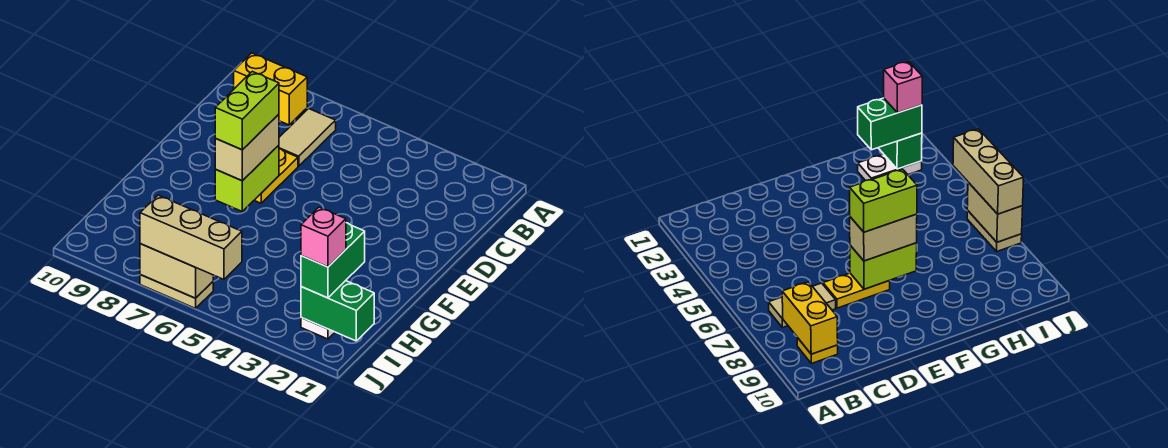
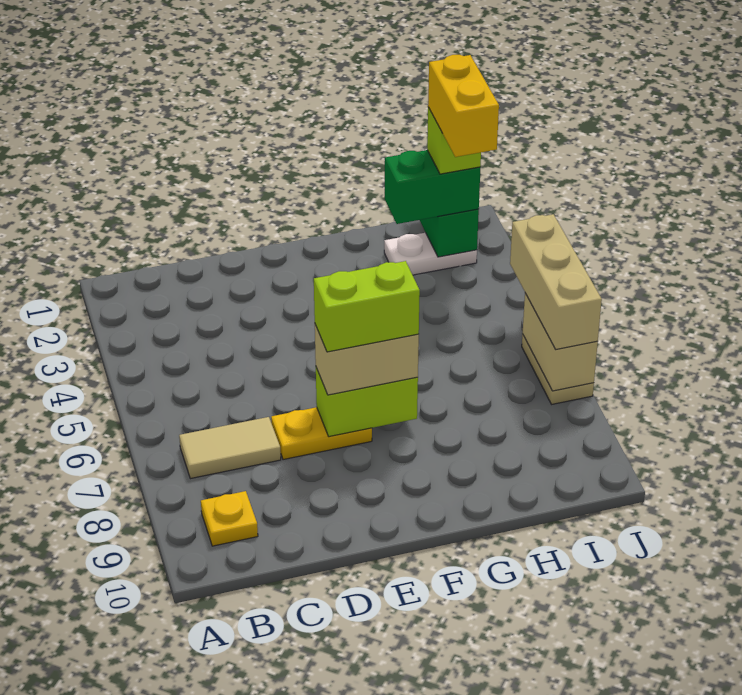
yellow brick B8:B9 level 2 -> yellow brick I2:I3 level 5
pink brick I2 level 4 -> lime brick I2 level 4

